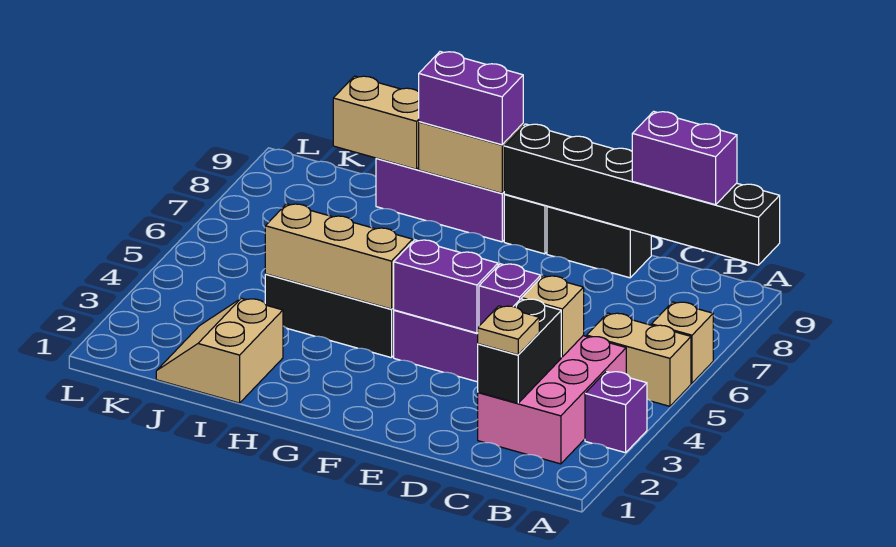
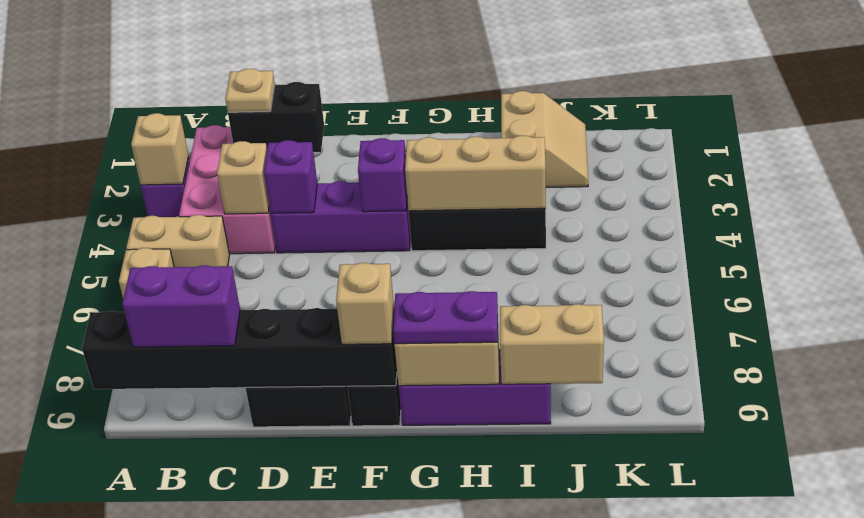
none -> tan brick A3 level 2
black brick C2:C3 level 2 -> black brick C2:D2 level 2
purple brick E4:F4 level 2 -> purple brick F4 level 2
none -> tan brick F9 level 3
purple brick G9:H9 level 3 -> purple plate G9:H9 level 3

